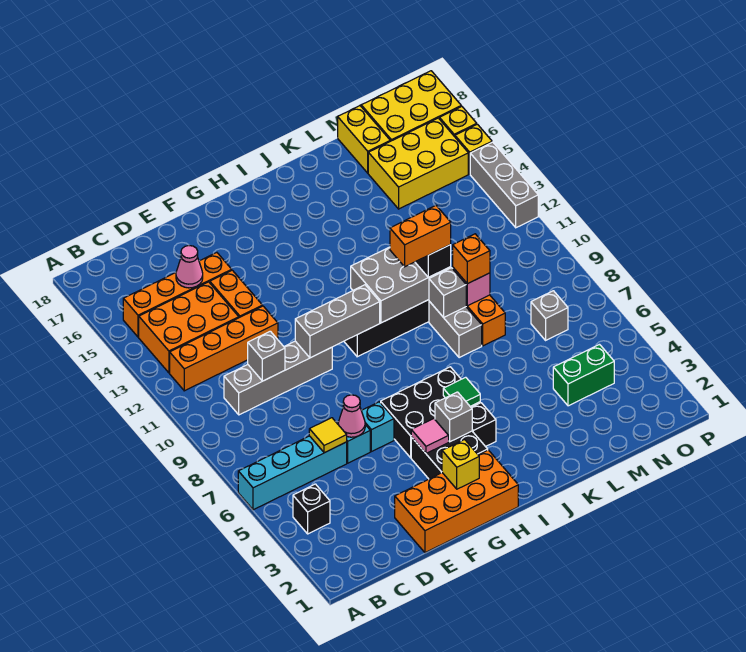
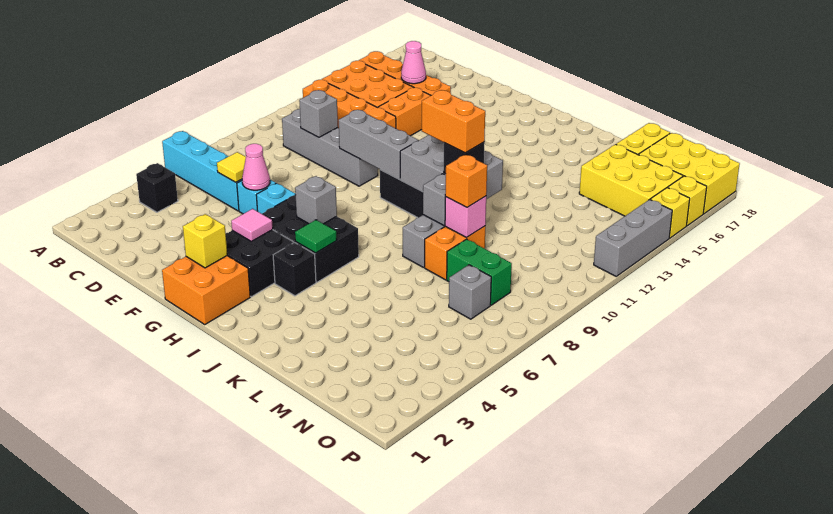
orange brick E1:H2 level 1 -> orange brick G1:H2 level 1
grey brick H4 level 2 -> grey brick H6 level 2
green brick M4:N4 level 1 -> green brick M8:N8 level 1

